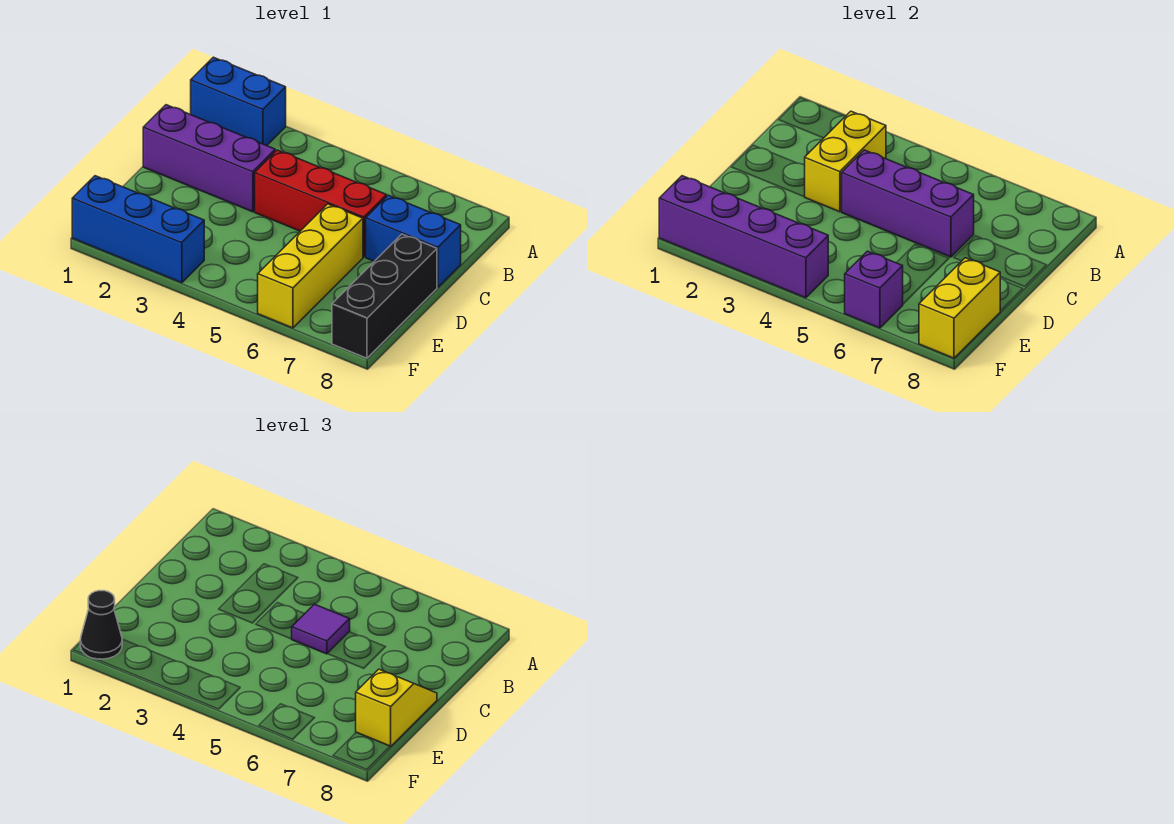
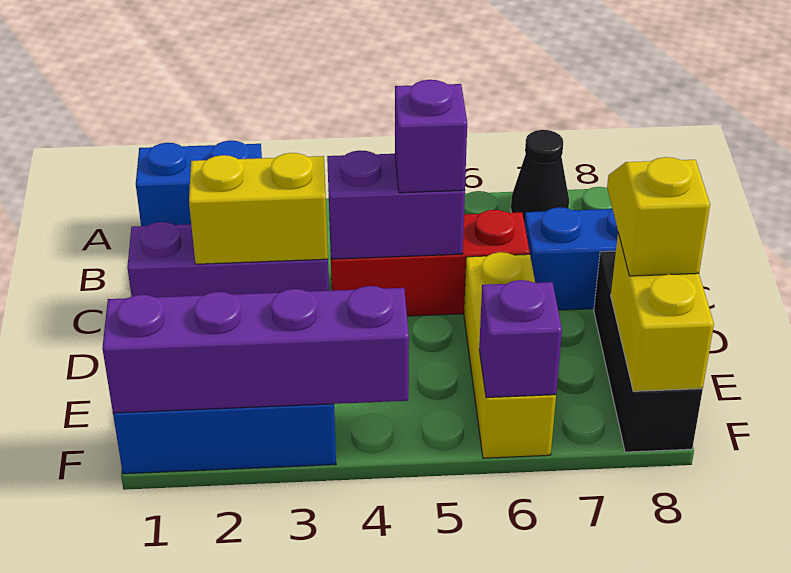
yellow brick B3:C3 level 2 -> yellow brick C2:C3 level 2
purple brick C4:C6 level 2 -> purple brick C4:C5 level 2
purple tile C5 level 3 -> purple brick C5 level 3
black cone F1 level 3 -> black cone A7 level 1

